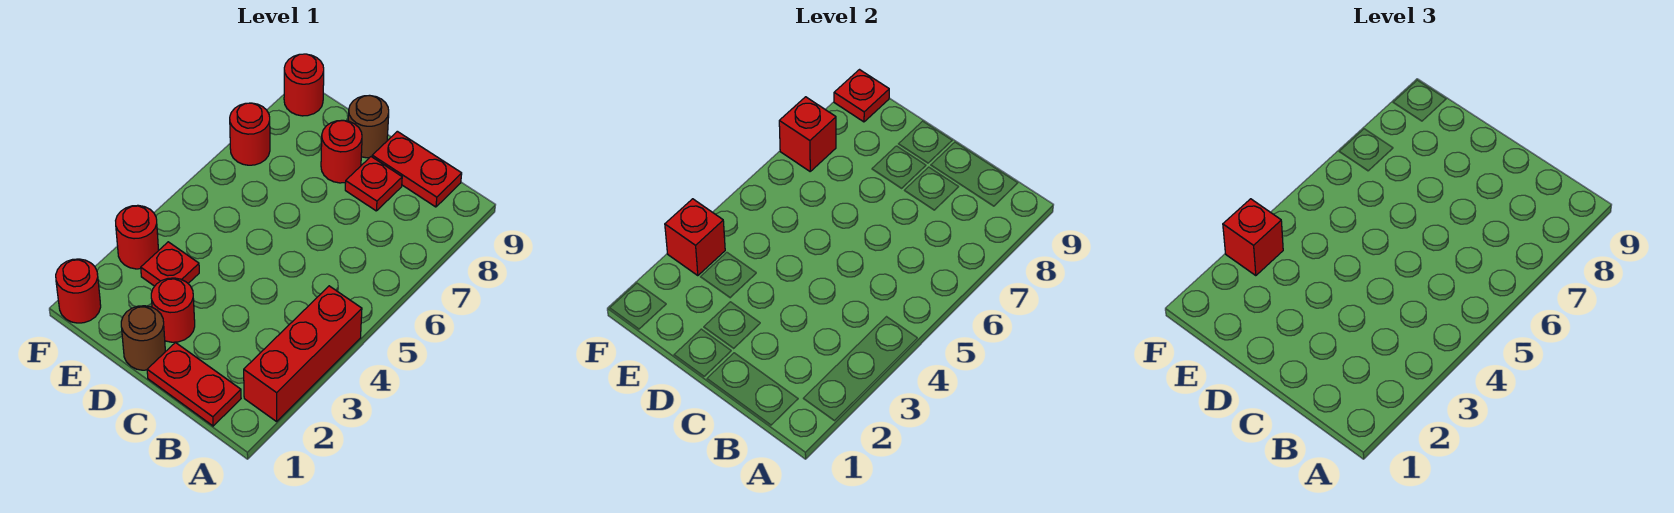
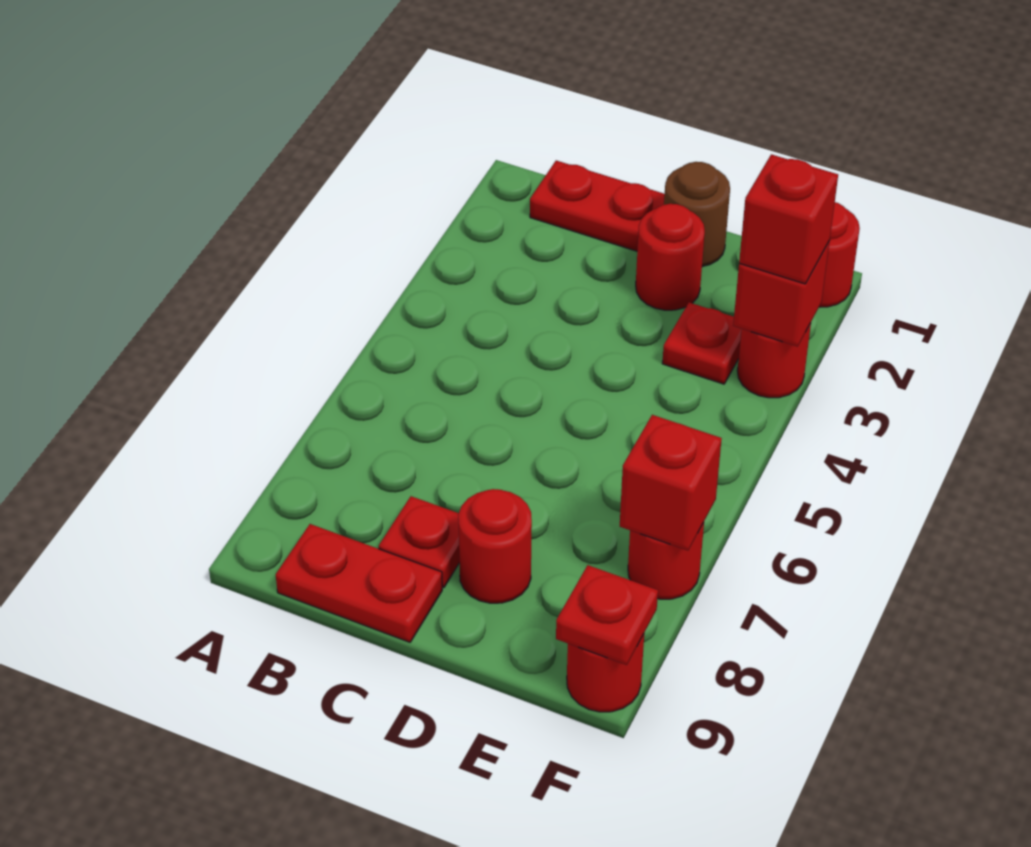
red brick A2:A4 level 1 -> none
brown round brick D9 level 1 -> none

